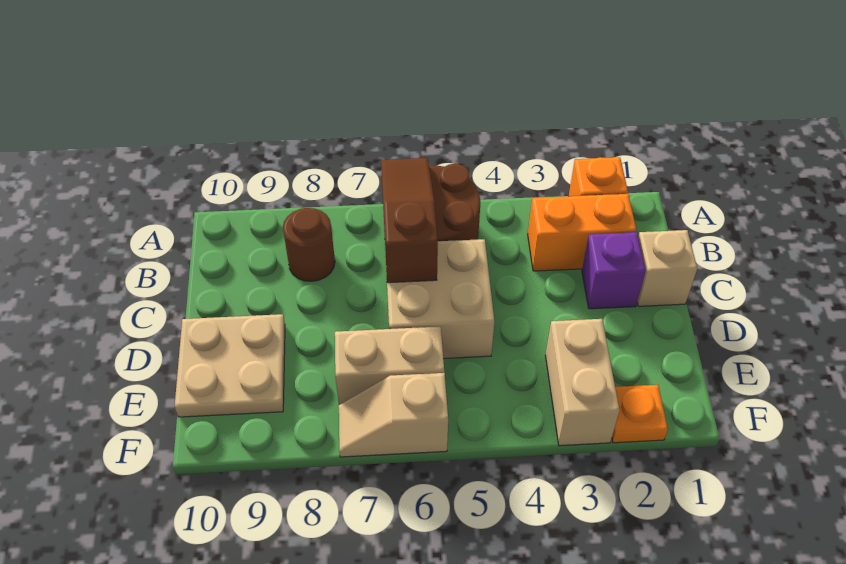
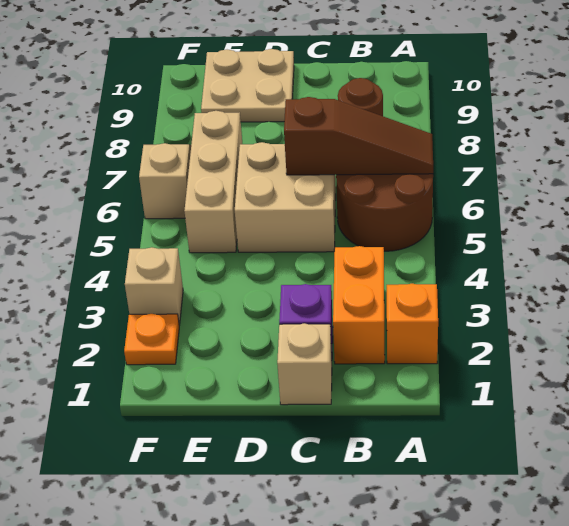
tan brick E3:F3 level 1 -> tan brick F3 level 1
tan brick E6:E7 level 1 -> tan brick E5:E7 level 1

